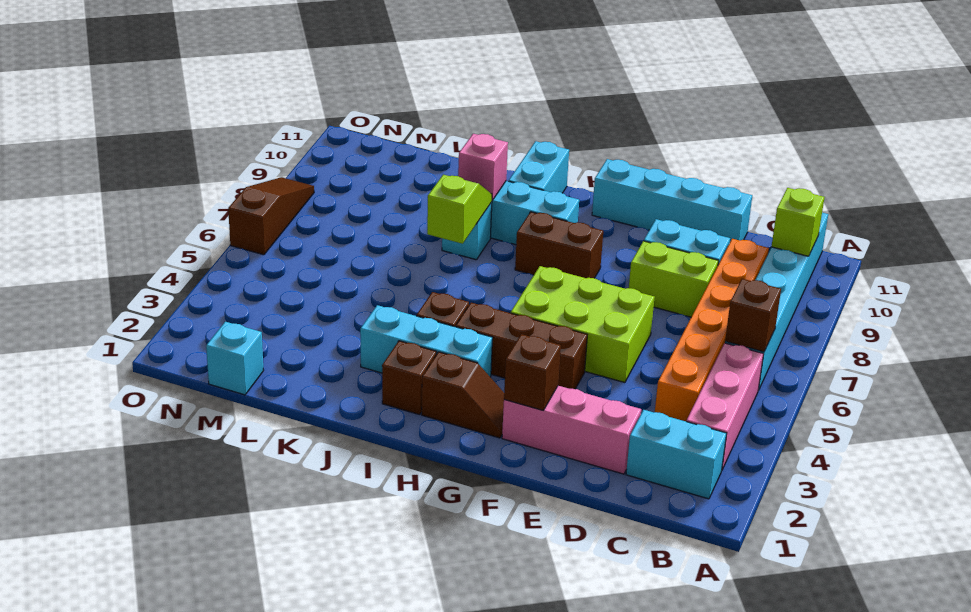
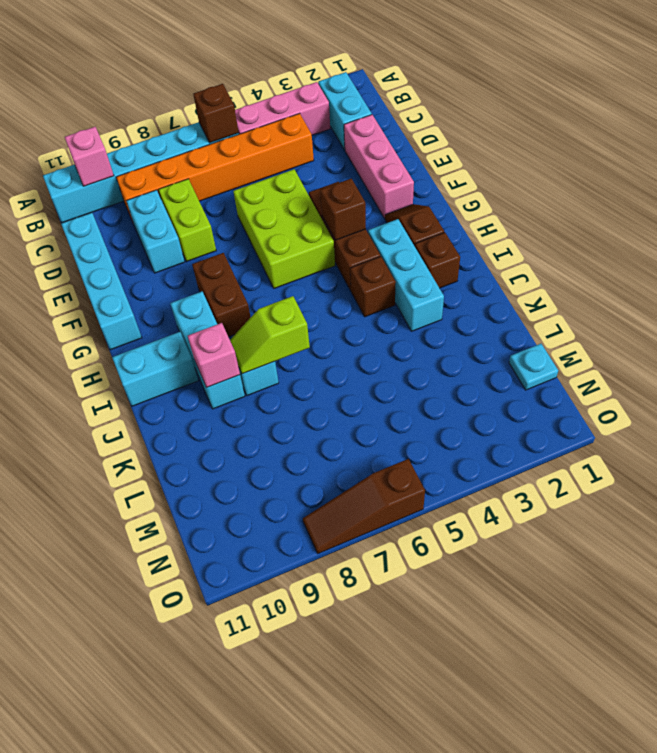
lime brick B10 level 2 -> pink brick B10 level 2
brown brick F2 level 2 -> brown brick G4 level 2
cyan brick M1 level 1 -> cyan plate M1 level 1

